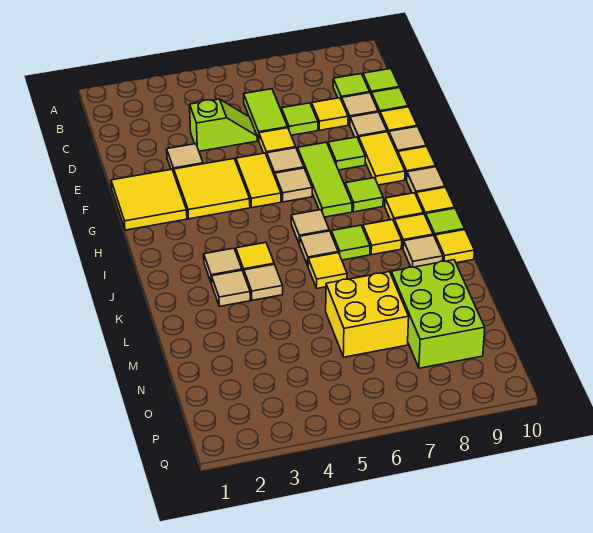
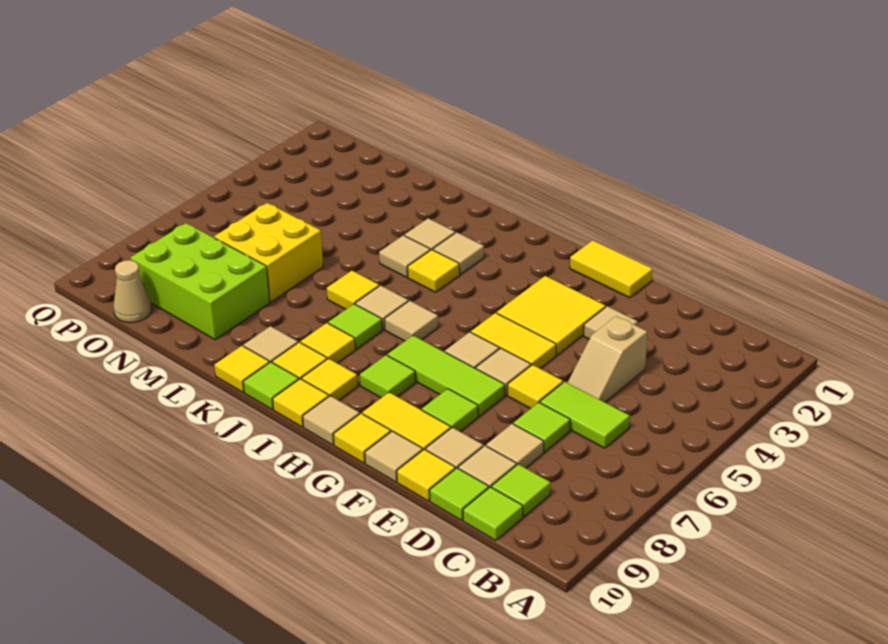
lime slope D4:D5 level 1 top 4 -> tan slope D4:D5 level 1 top 4
yellow tile D8 level 1 -> tan tile D8 level 1
yellow tile F1:G2 level 1 -> yellow tile F1:G1 level 1
none -> tan cone O10 level 1

